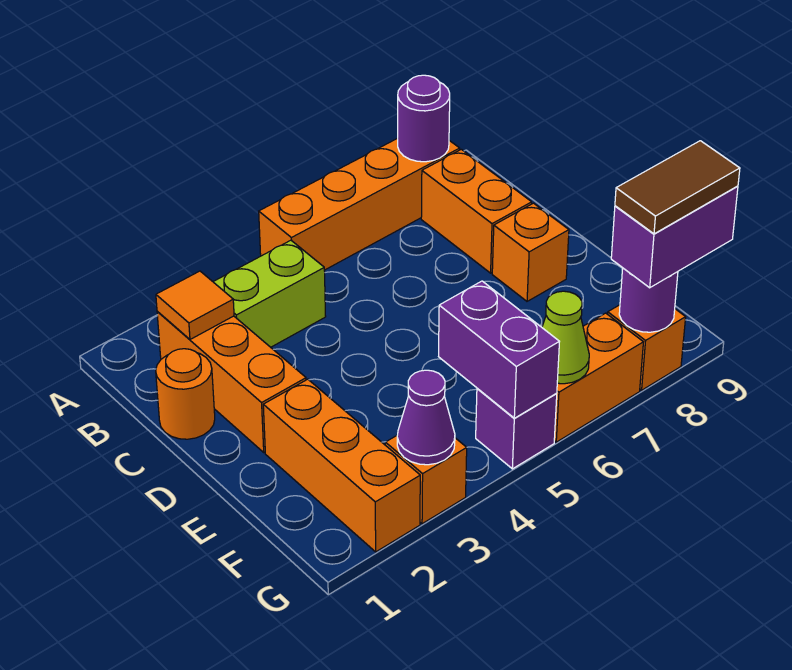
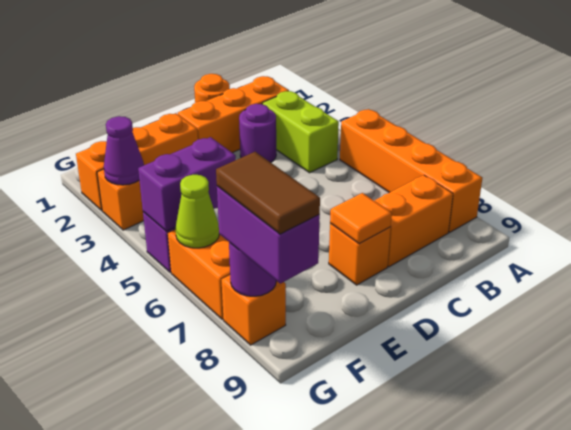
purple round brick A8 level 2 -> purple round brick C3 level 1
orange tile B2 level 2 -> orange tile D8 level 2

